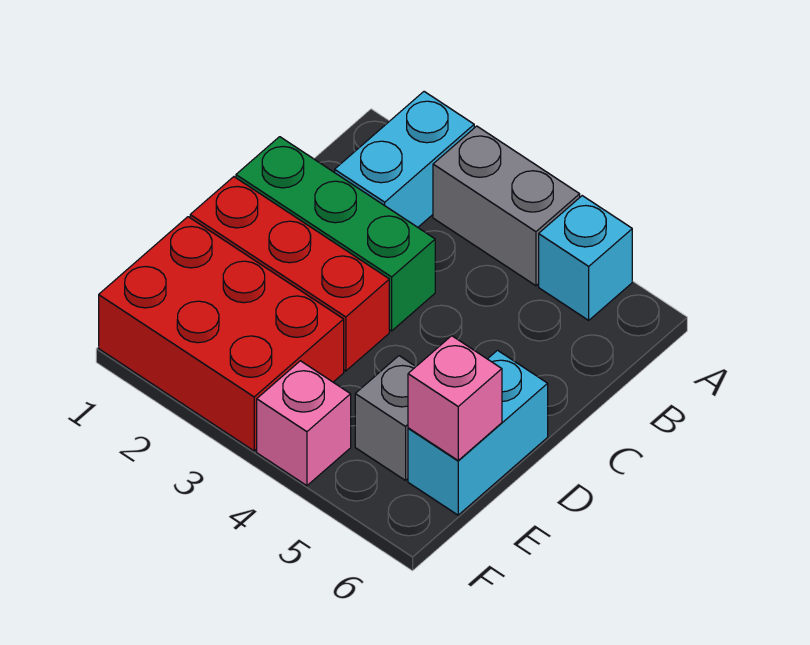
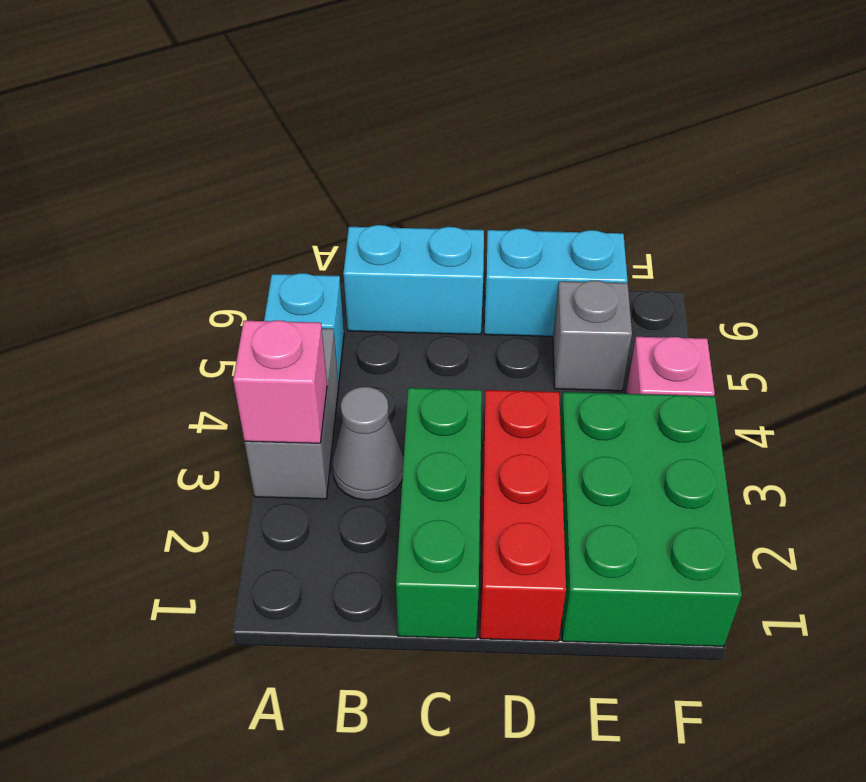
cyan brick A2:B2 level 1 -> cyan brick B6:C6 level 1
none -> grey cone B3 level 1
red brick E1:F3 level 1 -> green brick E1:F3 level 1
pink brick E6 level 2 -> pink brick A3 level 2

